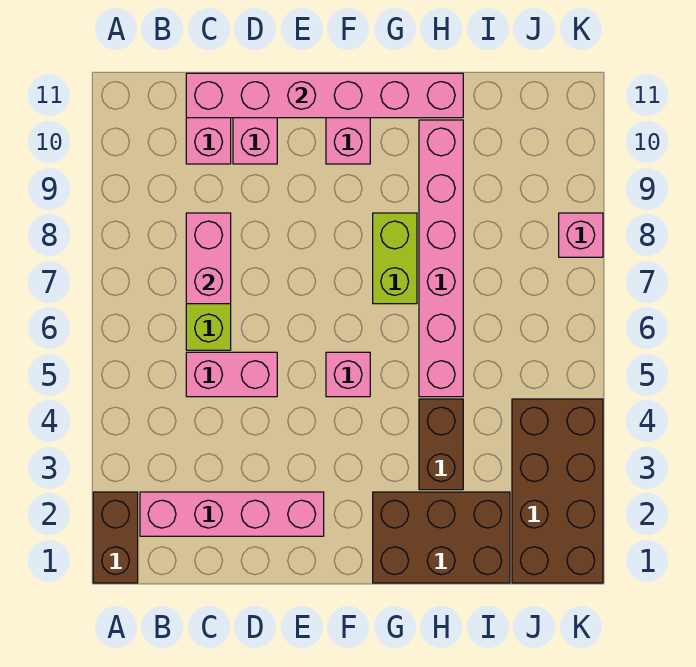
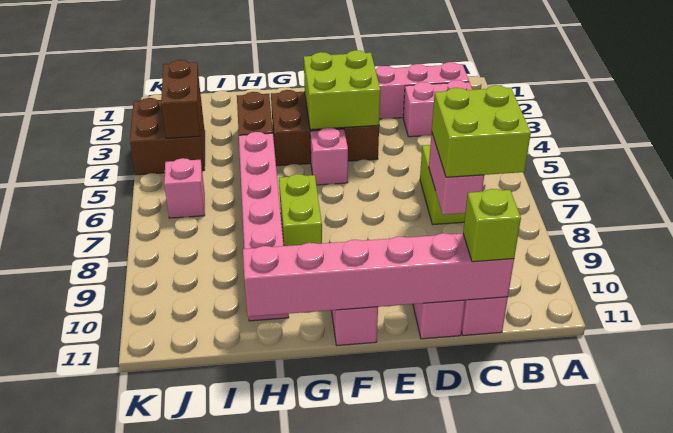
brown brick A1:A2 level 1 -> brown brick J3:J4 level 2
none -> lime brick B7:C8 level 3
pink brick C5:D5 level 1 -> pink brick B3:C3 level 1
none -> lime brick C11 level 3
none -> lime brick E3:F4 level 2
brown brick G1:I2 level 1 -> brown brick E3:G4 level 1
brown brick J1:K4 level 1 -> brown brick J3:K4 level 1
pink brick K8 level 1 -> pink brick J6 level 1

